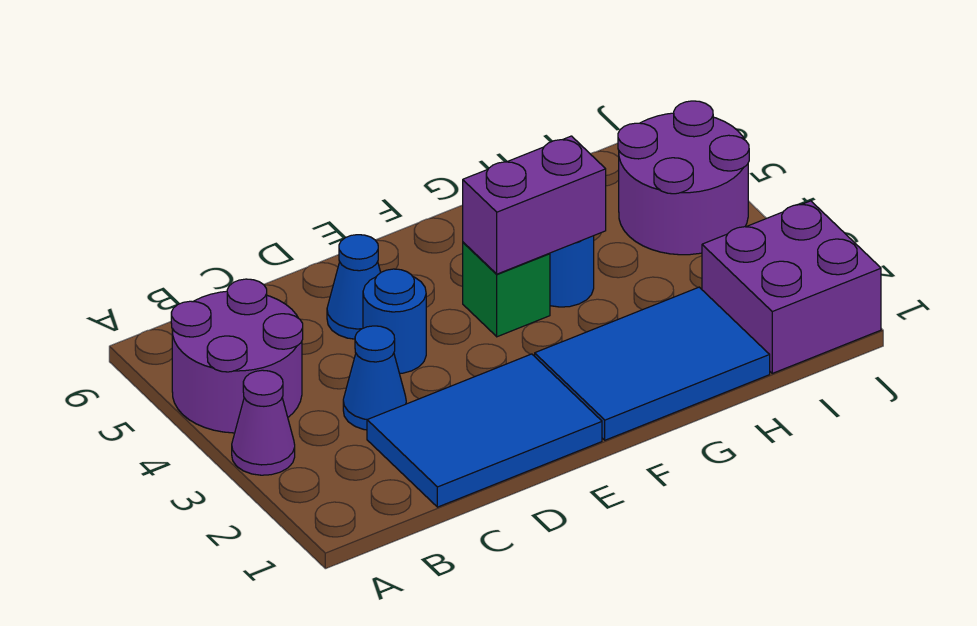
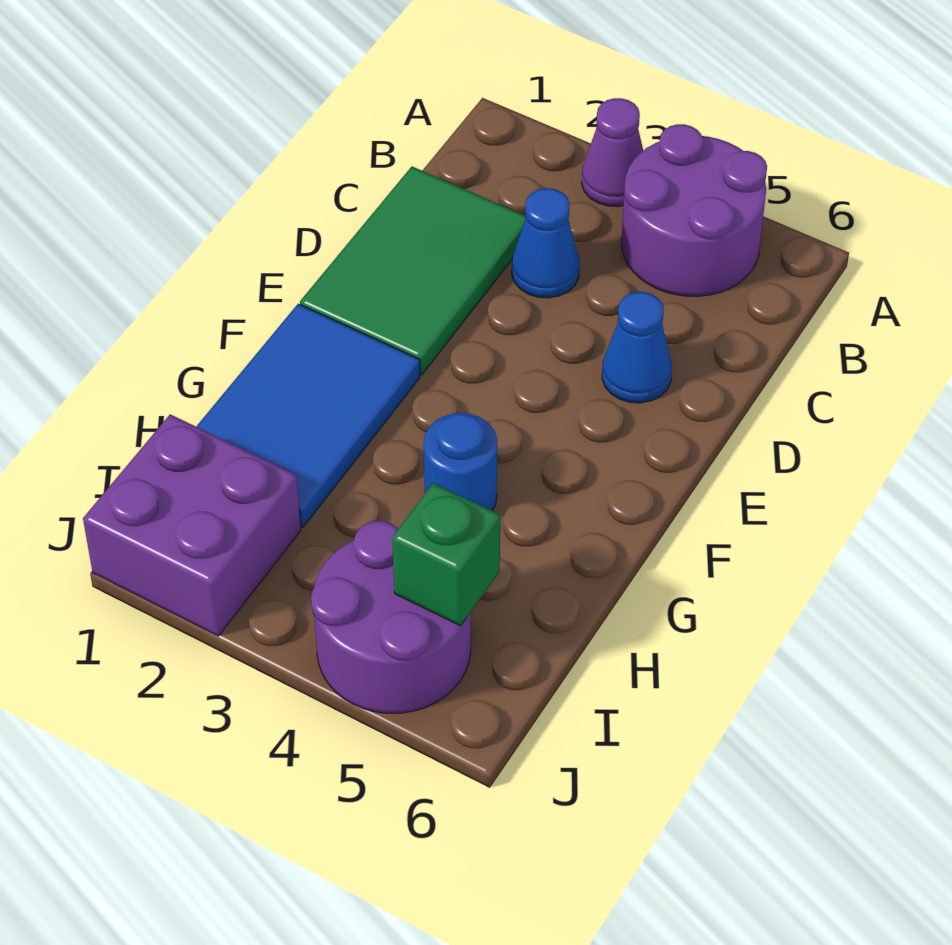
blue tile C1:E2 level 1 -> green tile C1:E2 level 1
blue round brick D4 level 1 -> none
green brick F4 level 1 -> green brick I5 level 2
purple brick F4:G4 level 2 -> none

